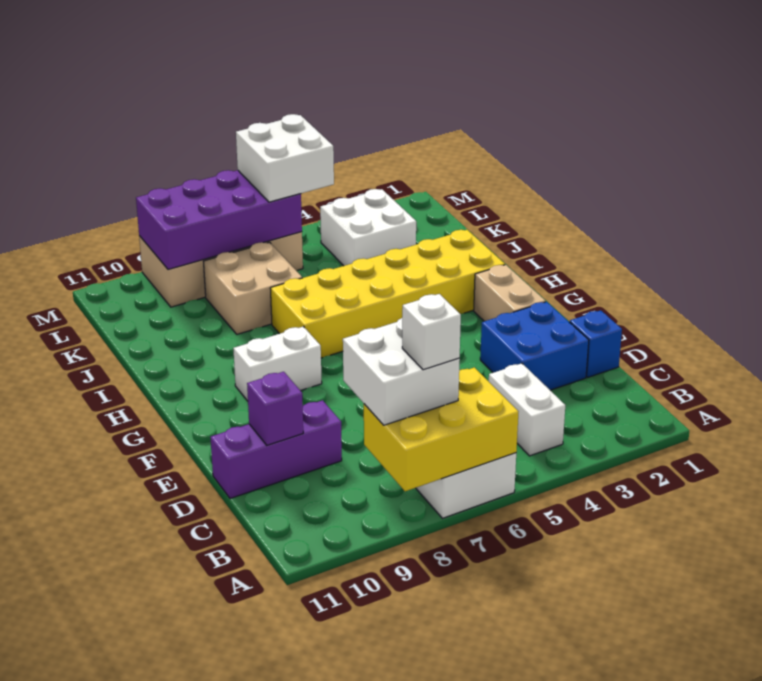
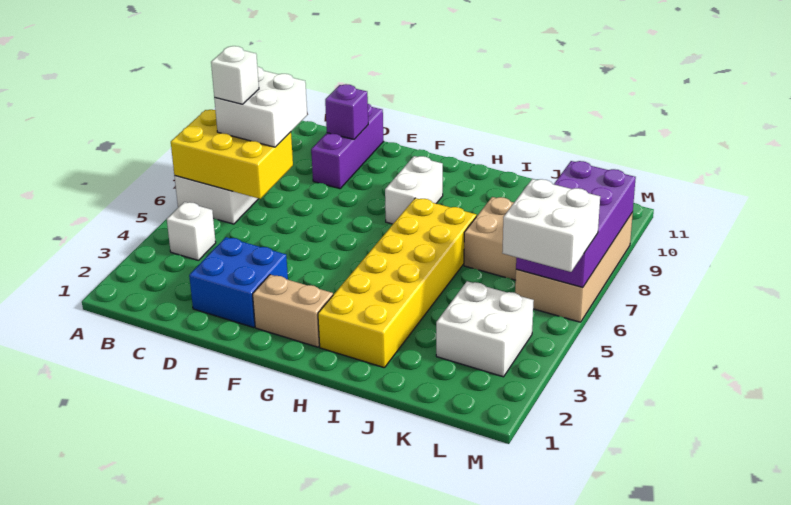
yellow brick A6:B8 level 2 -> yellow brick A6:C7 level 2
white brick B4:C4 level 1 -> white brick B4 level 1
blue brick D1 level 1 -> none

